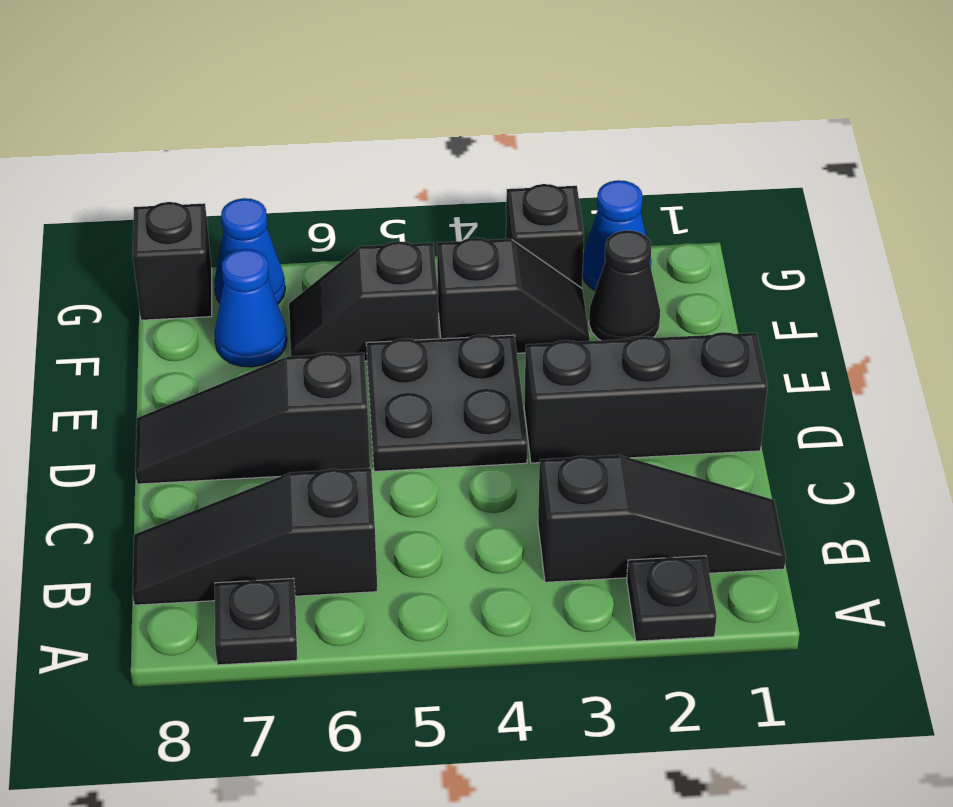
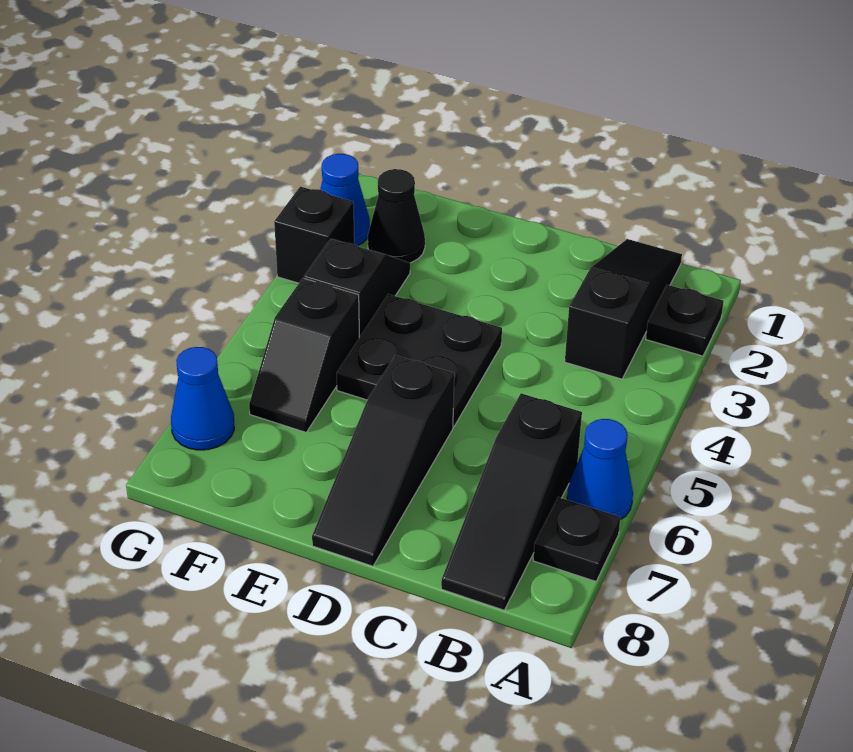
black brick D1:D3 level 1 -> none
blue cone F7 level 1 -> blue cone A6 level 1
black brick G8 level 1 -> none

